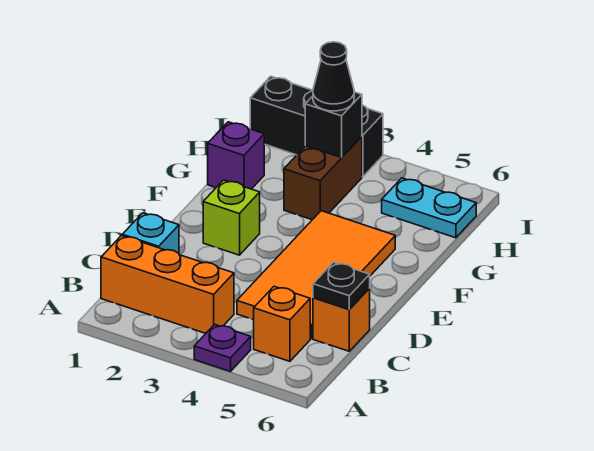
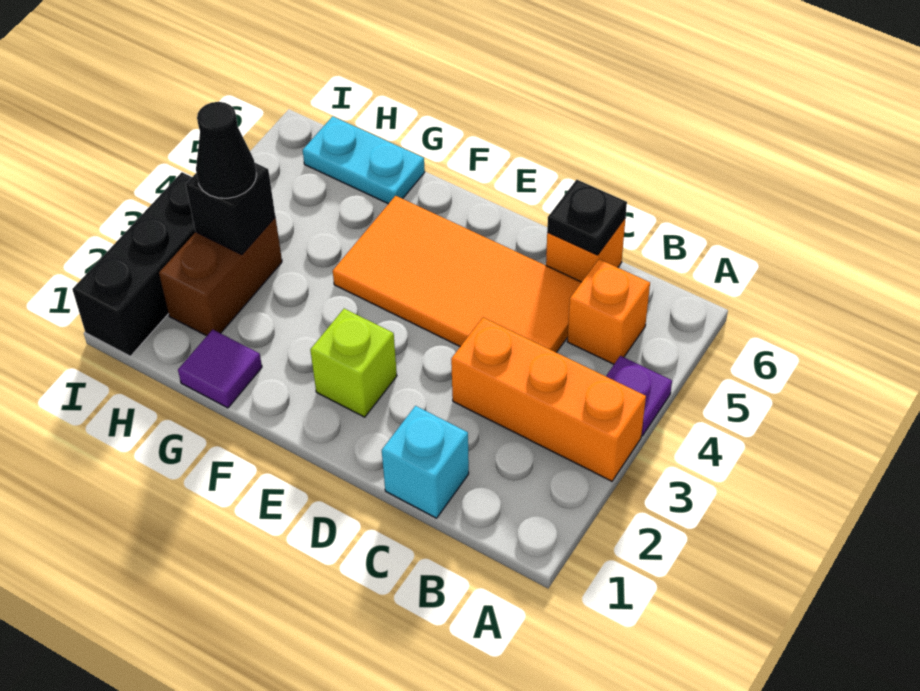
orange brick B1:B3 level 1 -> orange brick A3:C3 level 1
purple brick G1 level 1 -> purple tile G1 level 1
brown brick G3:H3 level 1 -> brown brick H2:H3 level 1
cyan plate H5:H6 level 1 -> cyan plate G6:H6 level 1

